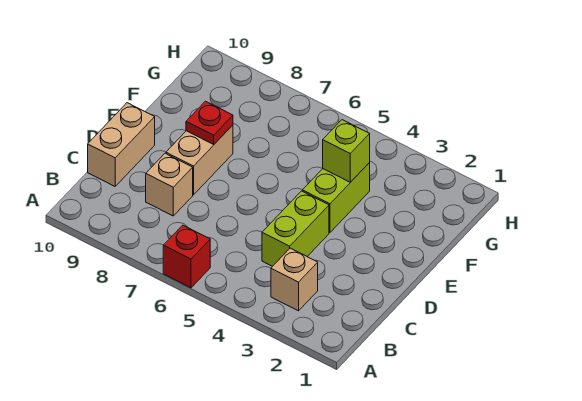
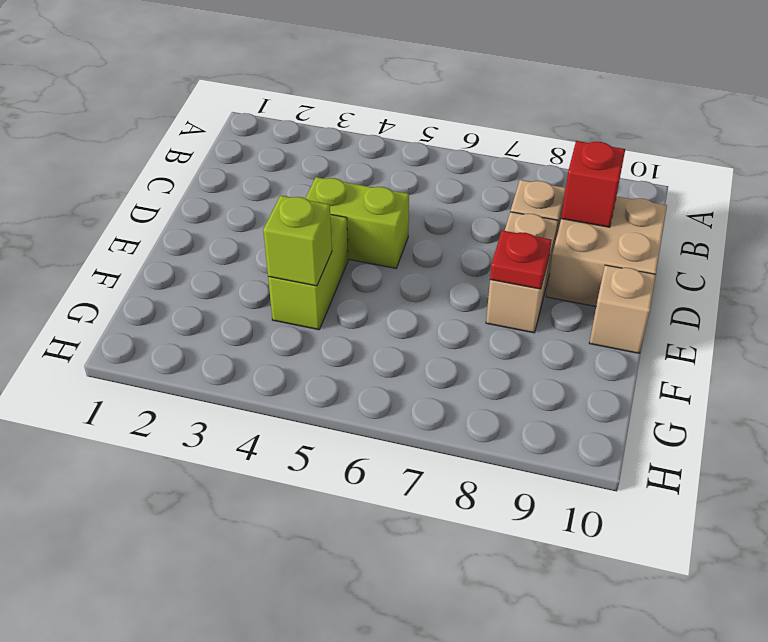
red brick A6 level 1 -> red brick C9 level 2
tan brick B3 level 1 -> tan brick E10 level 1
lime brick C4:D4 level 1 -> lime brick D4:D5 level 1
tan brick C10:D10 level 1 -> tan brick C9:D10 level 1

